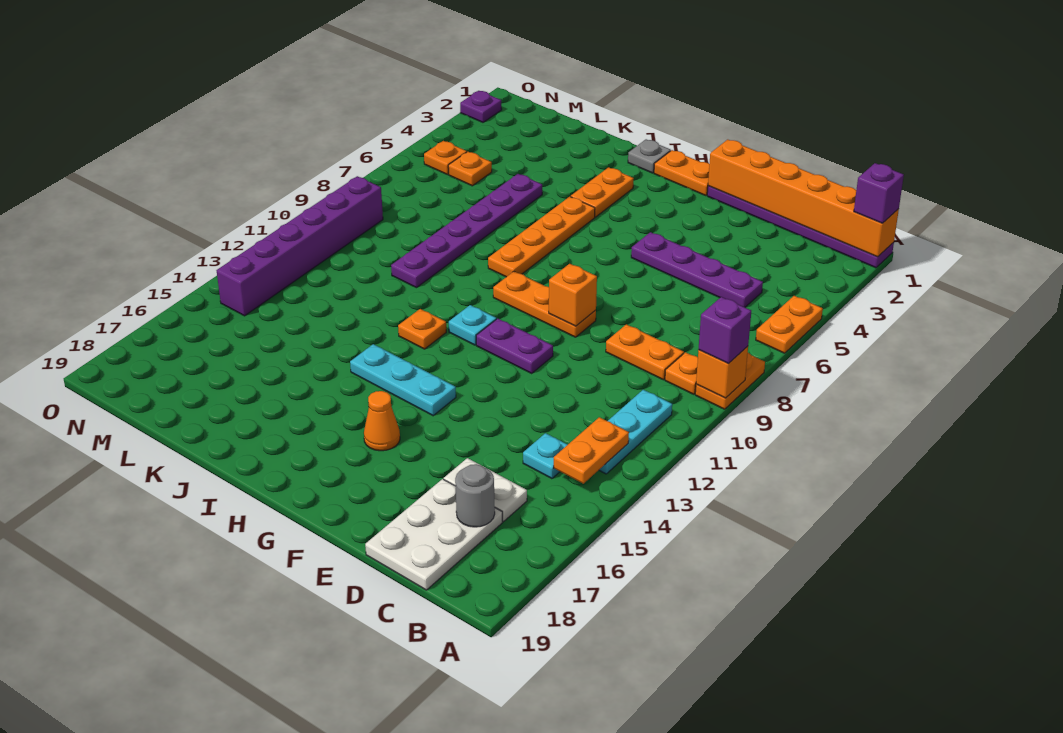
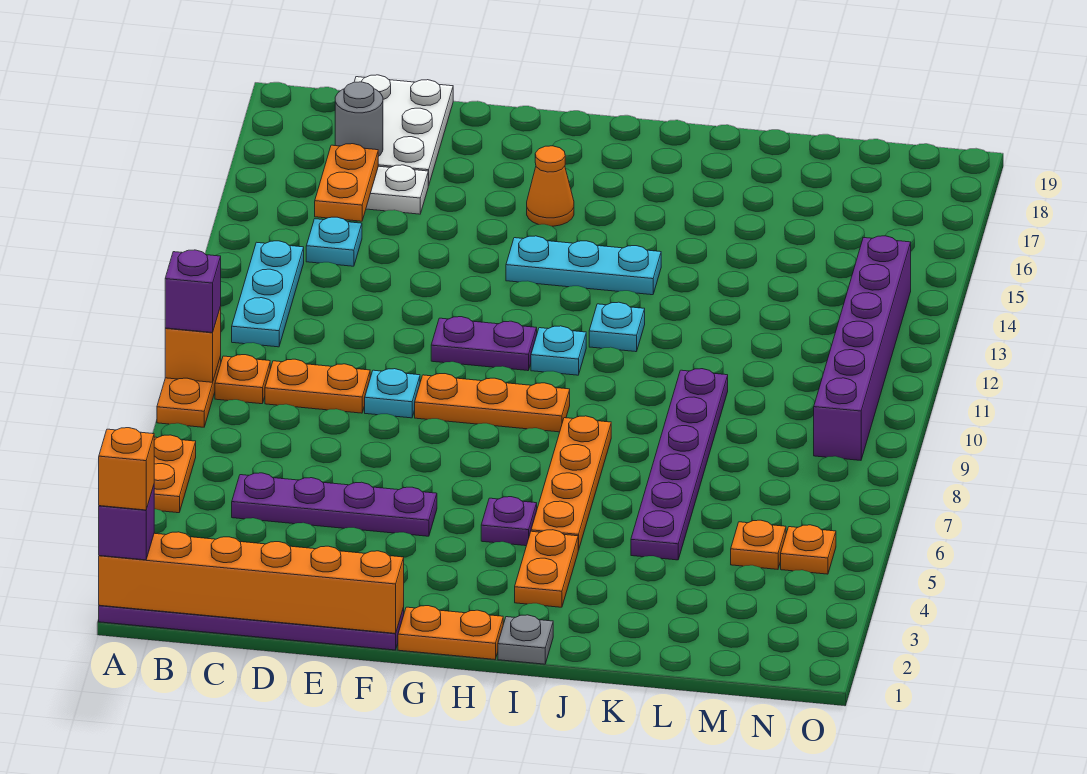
orange plate B13:B14 level 2 -> orange plate C15:C16 level 2
none -> cyan plate E9 level 1
orange brick F9 level 2 -> orange brick A1 level 4
orange plate I12 level 1 -> cyan plate I12 level 1
purple plate O2 level 1 -> purple plate H5 level 1

